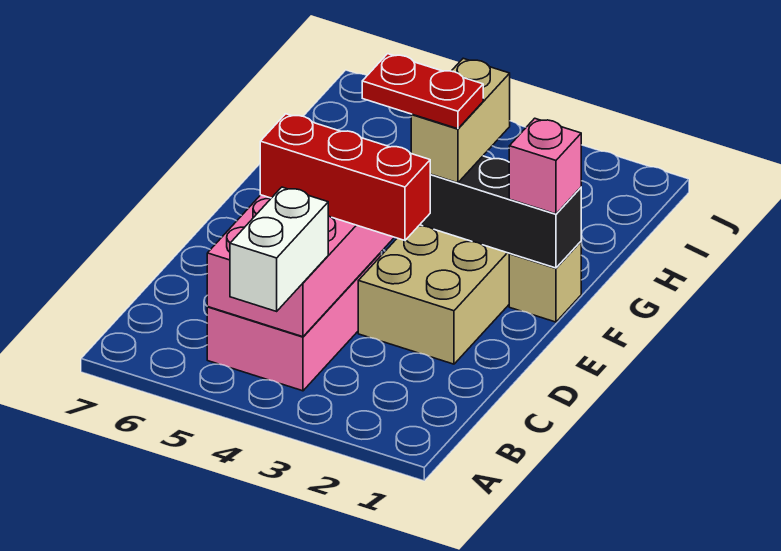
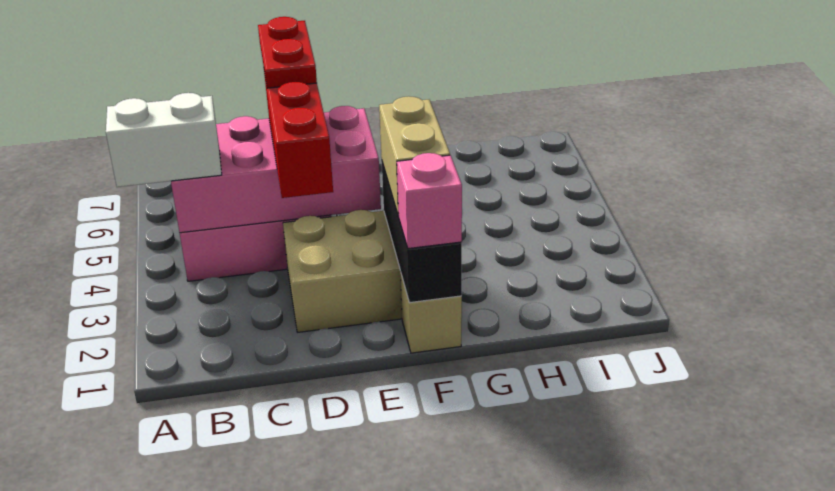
tan brick F3:G3 level 3 -> tan brick F2:F3 level 3
red plate F3:F4 level 4 -> red plate D5:D6 level 4

